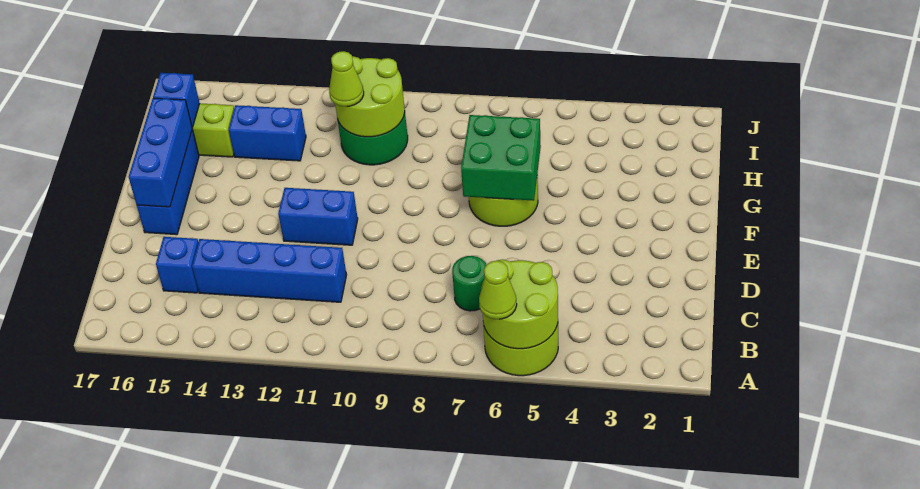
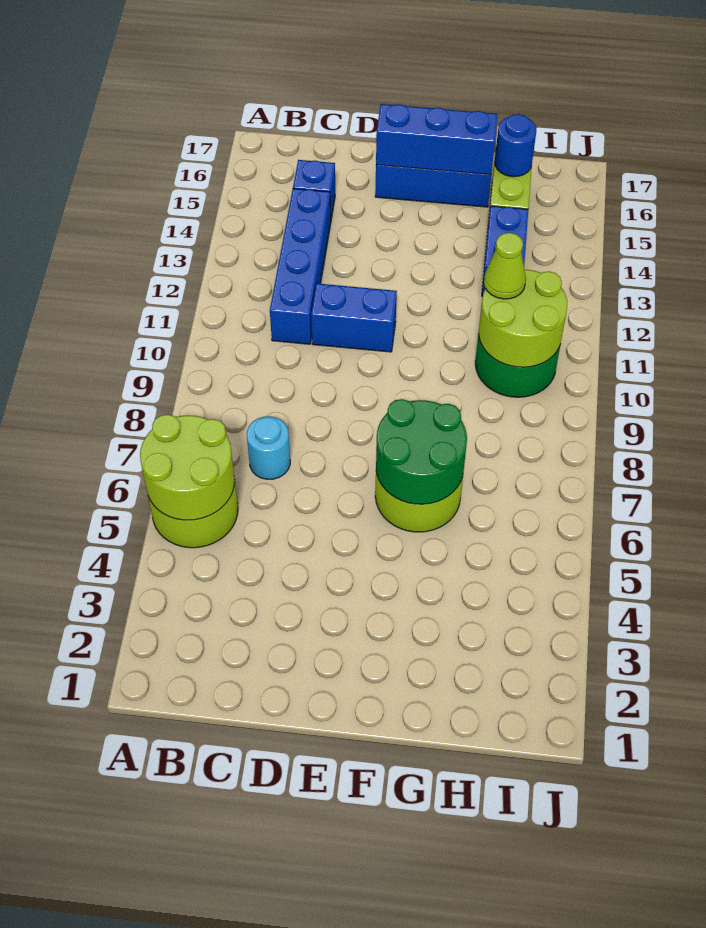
lime cone A6 level 3 -> none
green round brick C7 level 1 -> cyan round brick C7 level 1
blue brick E11:E12 level 1 -> blue brick D11:E11 level 1
green brick F6:G7 level 2 -> green round brick F6:G7 level 2
blue brick H16 level 2 -> blue round brick H16 level 2

